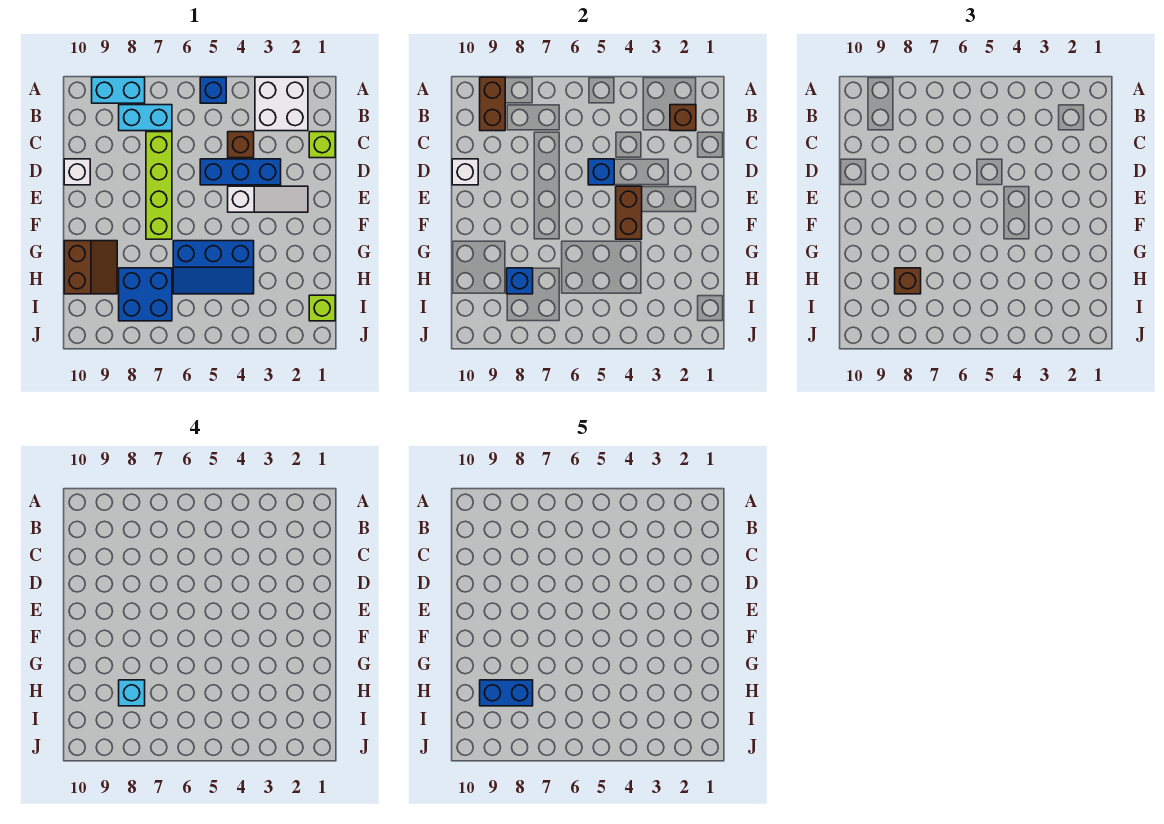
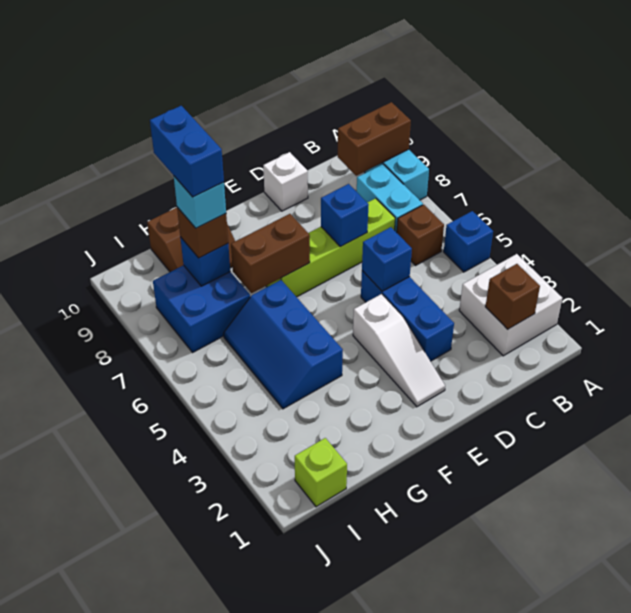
lime brick C1 level 1 -> none
brown brick C4 level 1 -> brown brick B6 level 1
none -> blue brick D7 level 2
white brick D10 level 2 -> none
brown brick E4:F4 level 2 -> brown brick F7:G7 level 2

